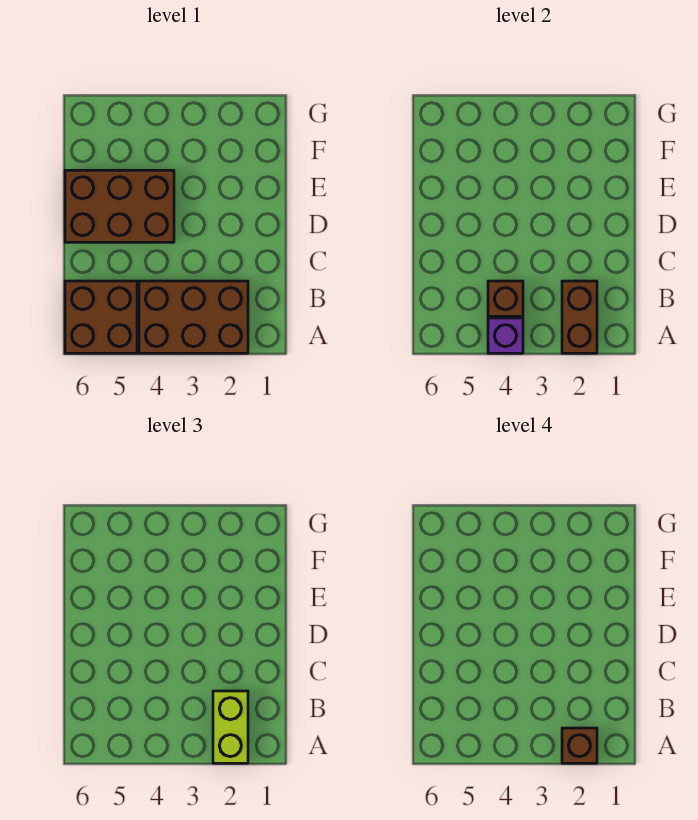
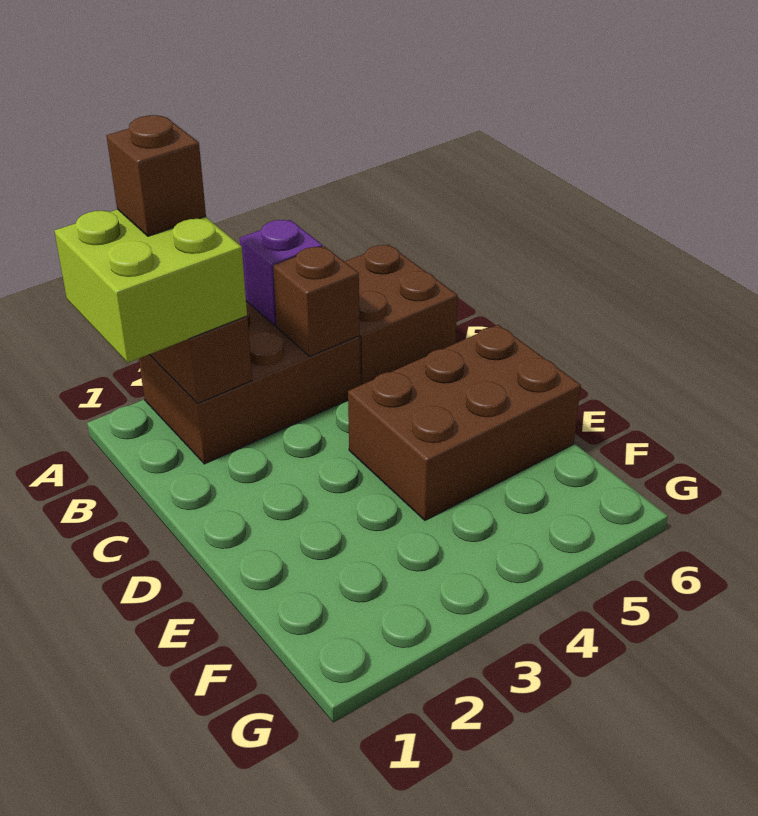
lime brick A2:B2 level 3 -> lime brick A1:B2 level 3

